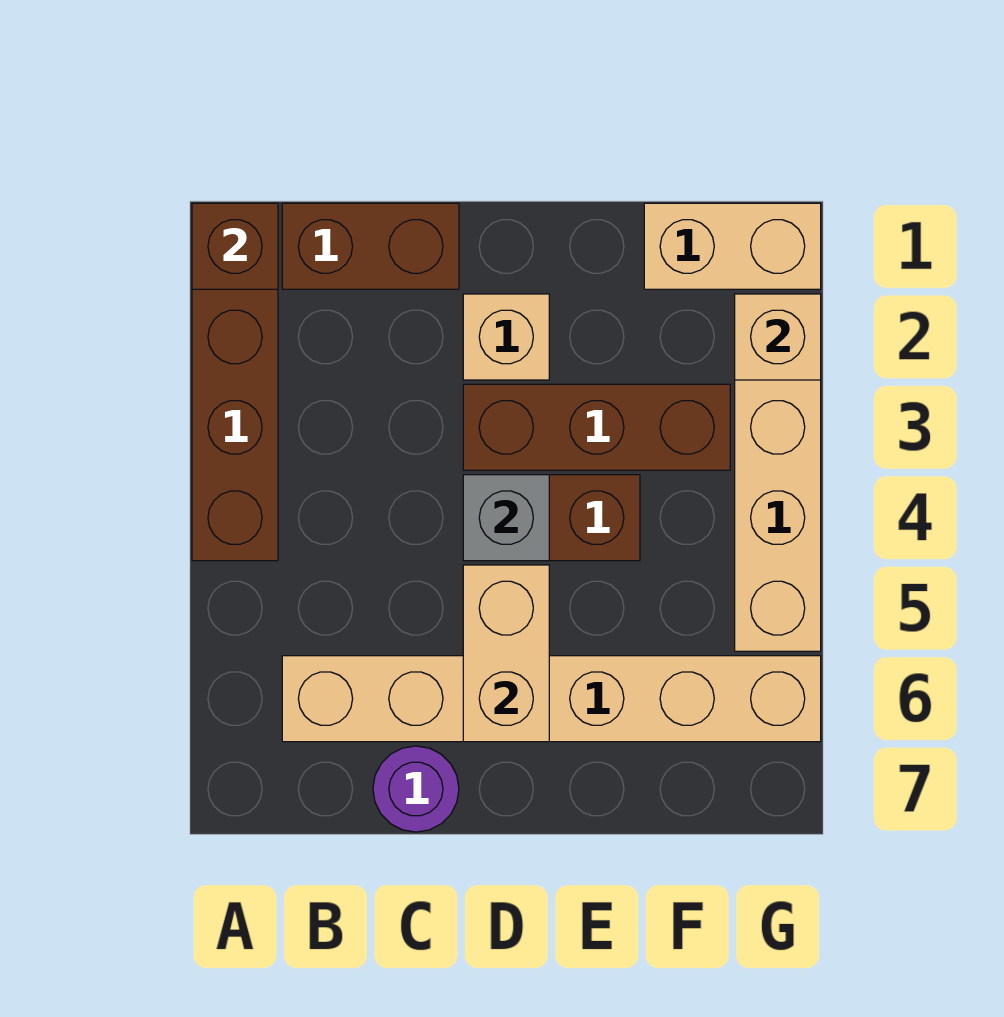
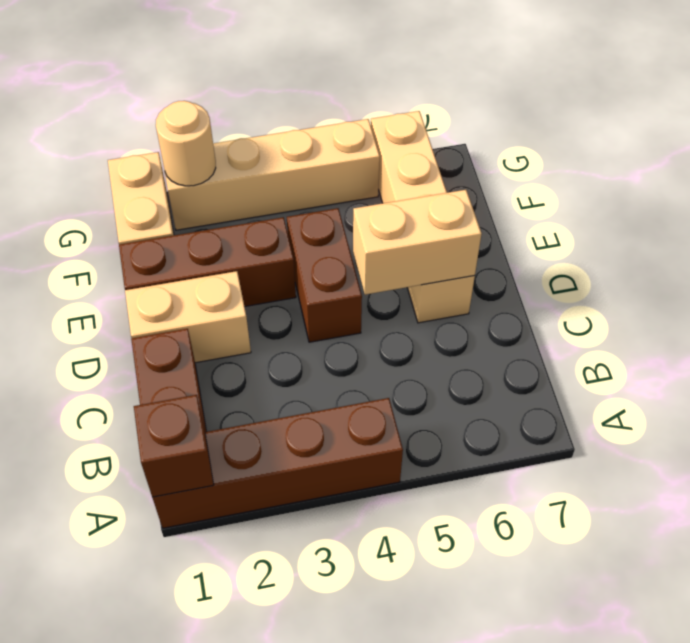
tan brick B6:G6 level 1 -> tan brick D6:G6 level 1
purple round brick C7 level 1 -> none
tan brick D2 level 1 -> tan brick D1:D2 level 1
brown brick D3:F3 level 1 -> brown brick E1:E3 level 1
grey brick D4 level 2 -> none
tan brick G2 level 2 -> tan round brick G2 level 2

